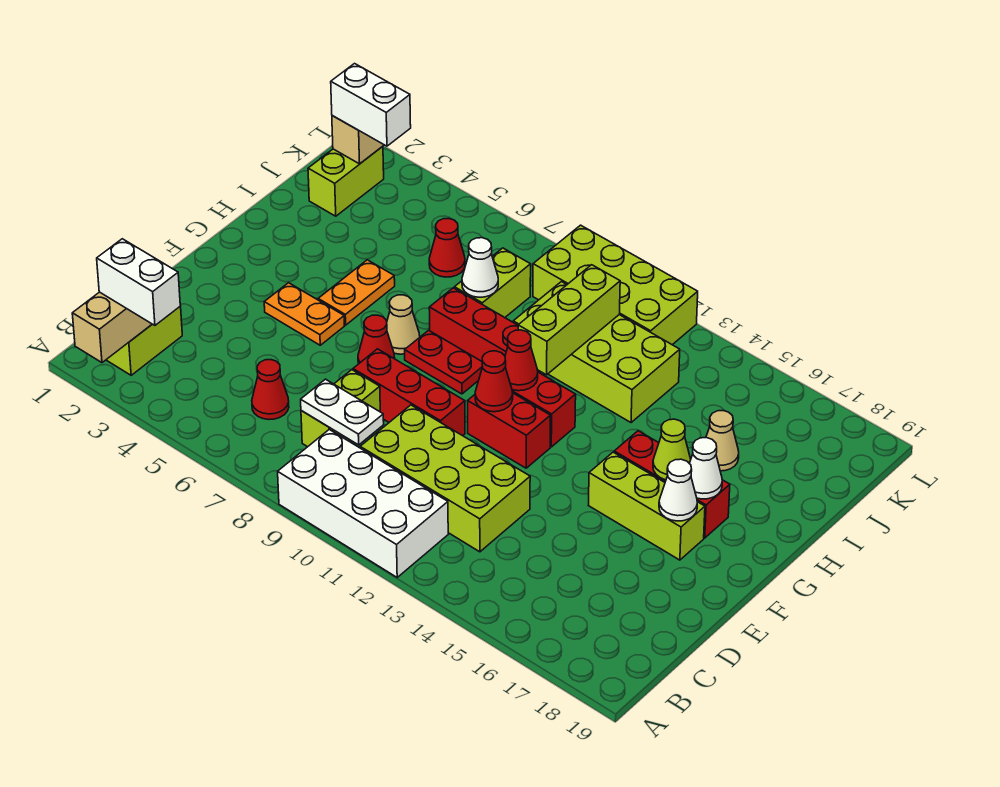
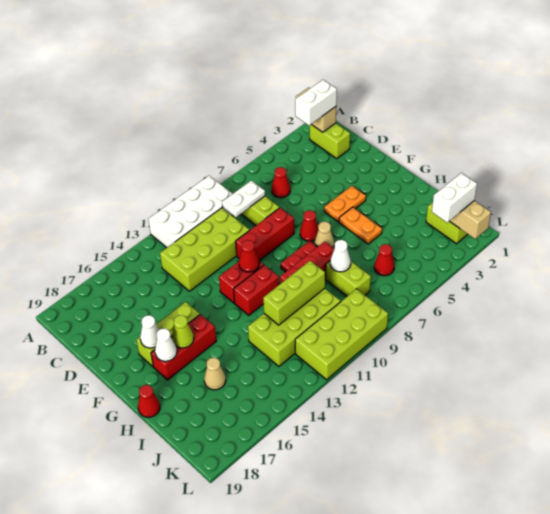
red cone G11 level 2 -> red cone H19 level 1
lime brick H11:J11 level 2 -> lime brick I10:I12 level 2

